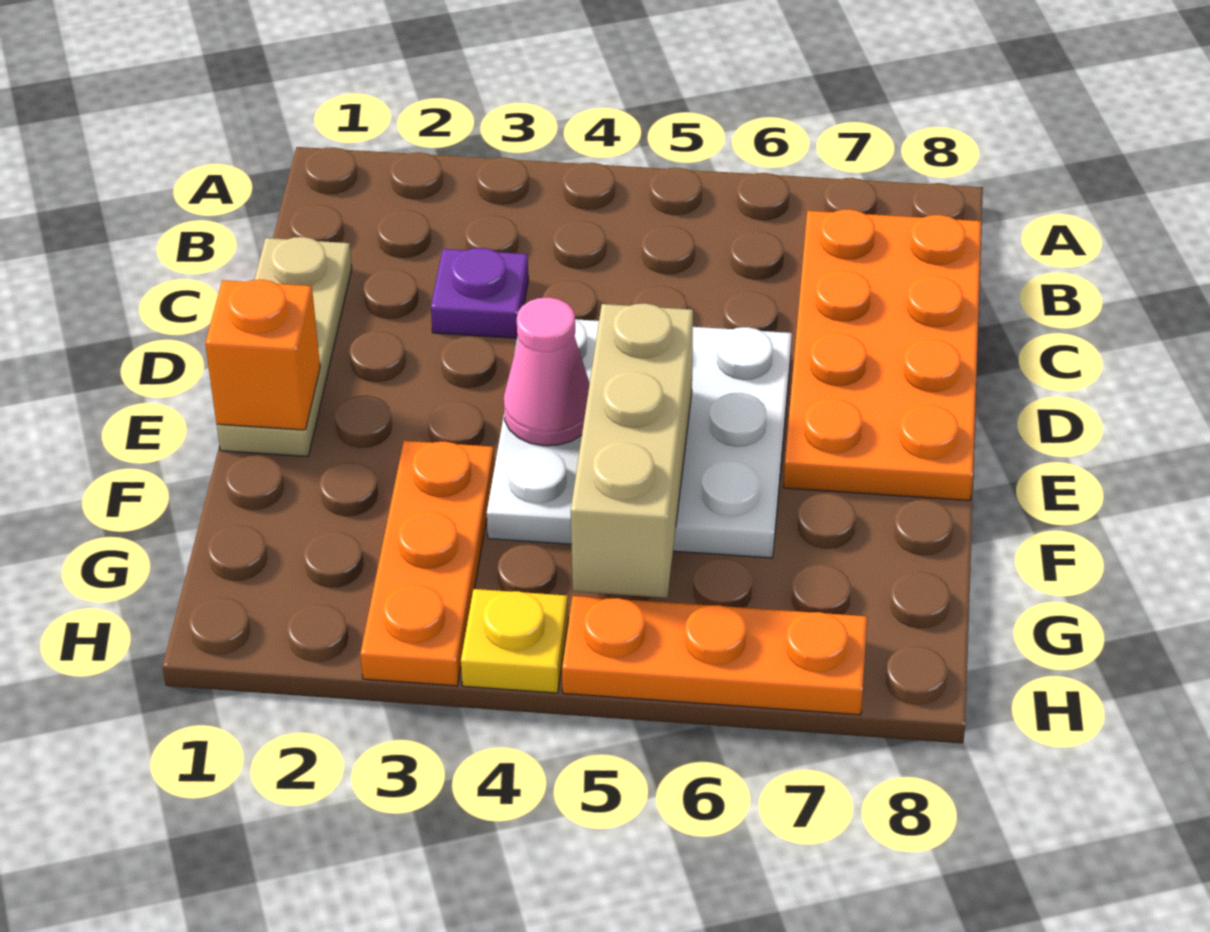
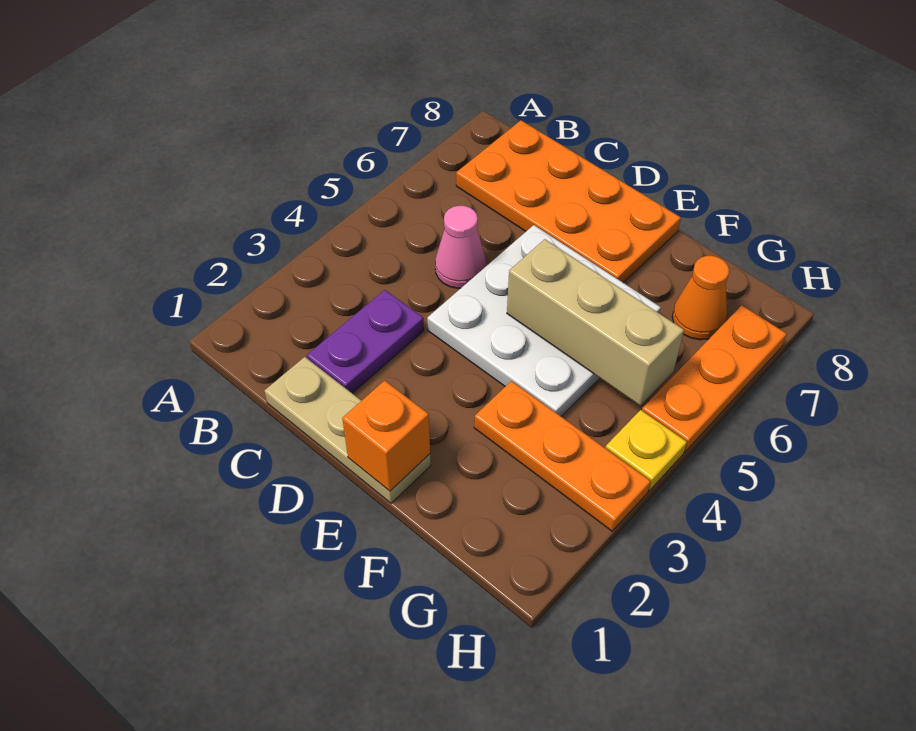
purple plate C3 level 1 -> purple plate C2:C3 level 1
pink cone E4 level 2 -> pink cone C5 level 1
none -> orange cone G7 level 1

